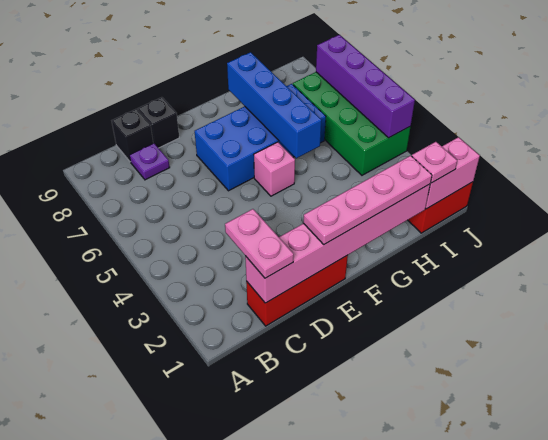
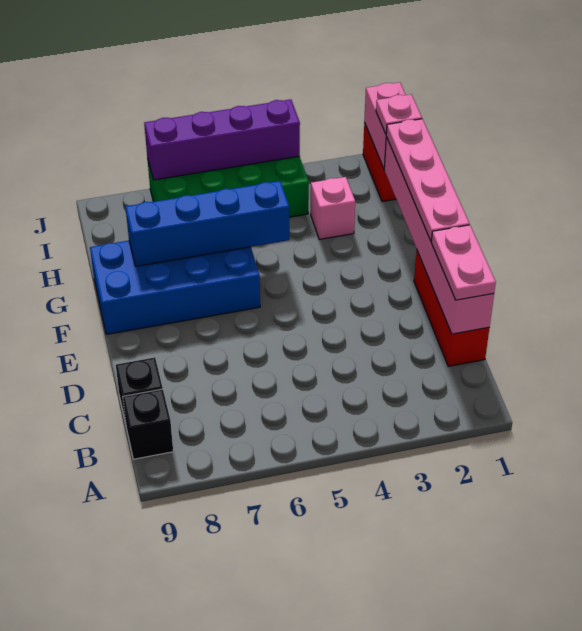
pink plate C1:C2 level 3 -> pink plate C1:D1 level 3
purple plate C8 level 1 -> none
black brick D9 level 1 -> black brick B9 level 1
blue brick E6:H7 level 1 -> blue brick F6:G9 level 1
pink brick F5 level 1 -> pink brick H3 level 1

